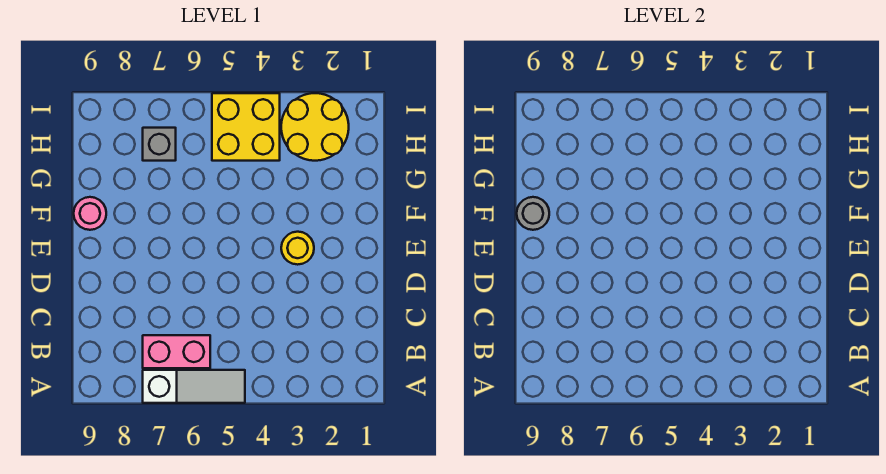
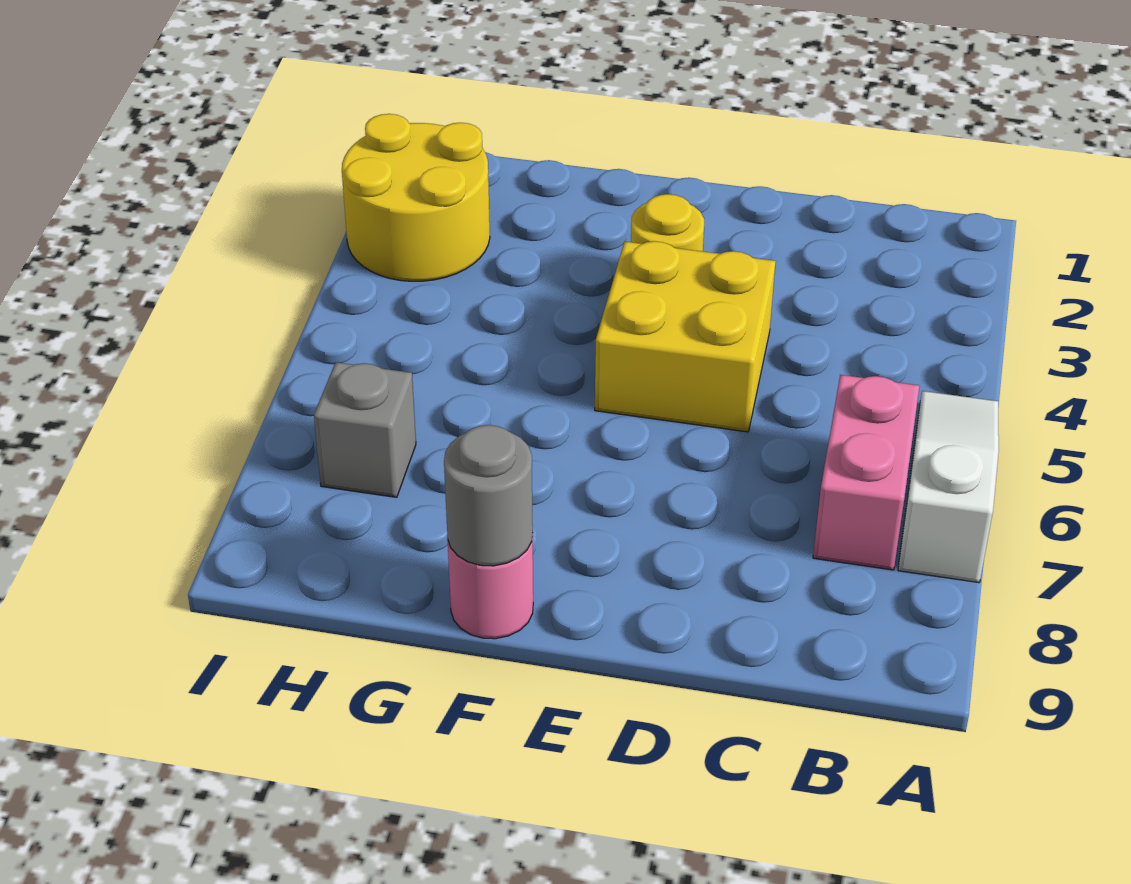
yellow brick H4:I5 level 1 -> yellow brick D4:E5 level 1

